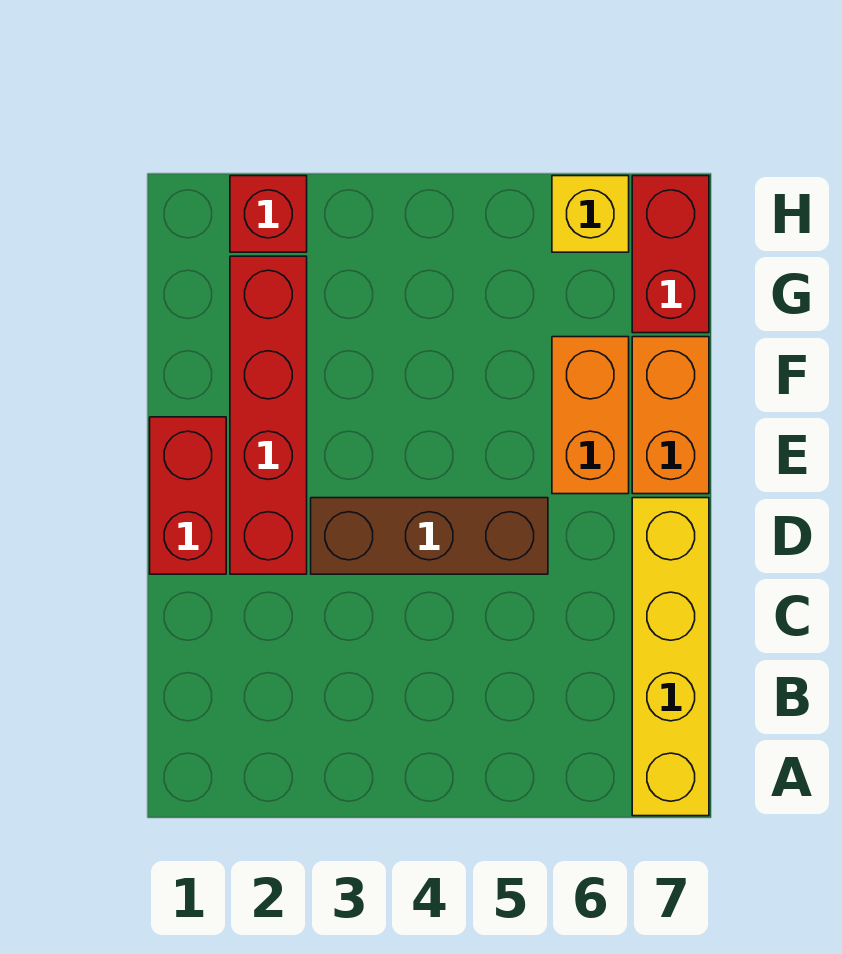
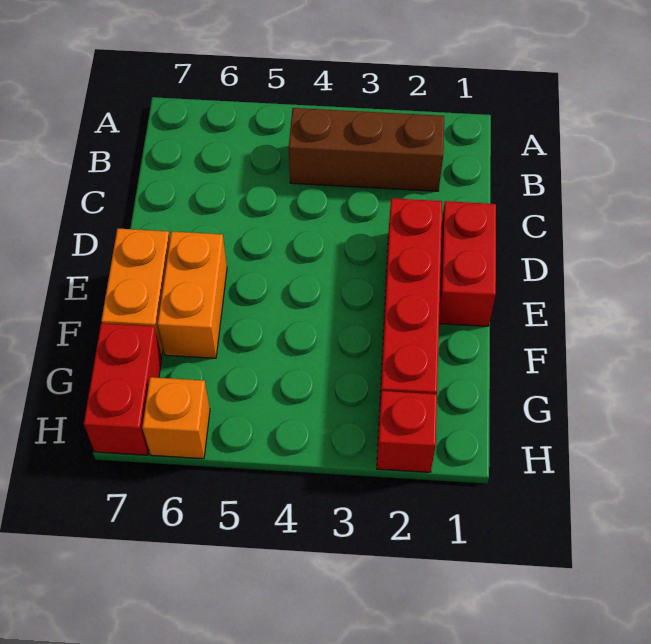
yellow brick A7:D7 level 1 -> none
brown brick D3:D5 level 1 -> brown brick B2:B4 level 1
yellow brick H6 level 1 -> orange brick H6 level 1

